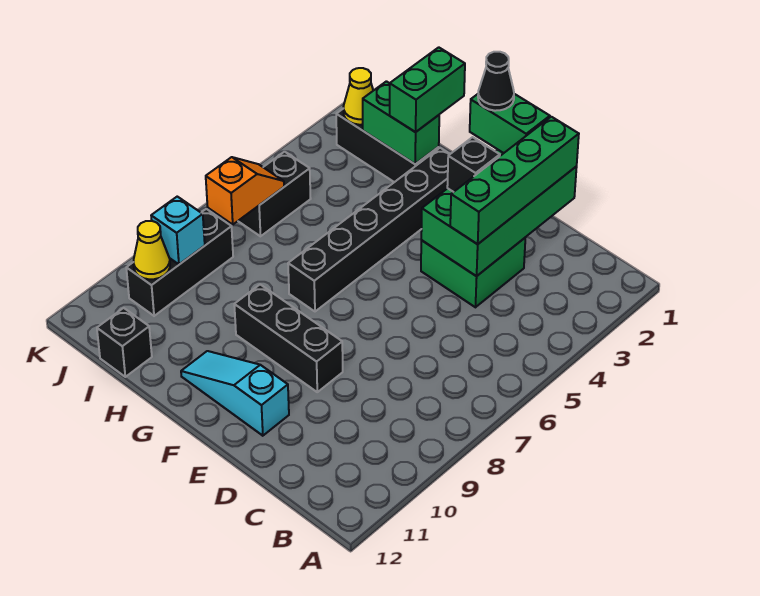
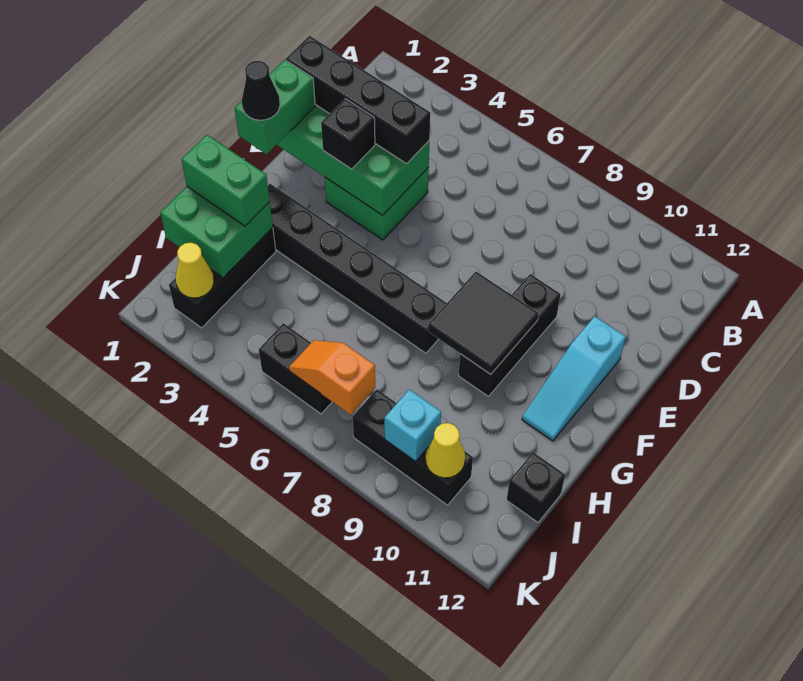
green brick D1:D4 level 3 -> black brick D1:D4 level 3
none -> black tile F8:G9 level 2
green brick H2:I2 level 2 -> green brick H1:I2 level 2

